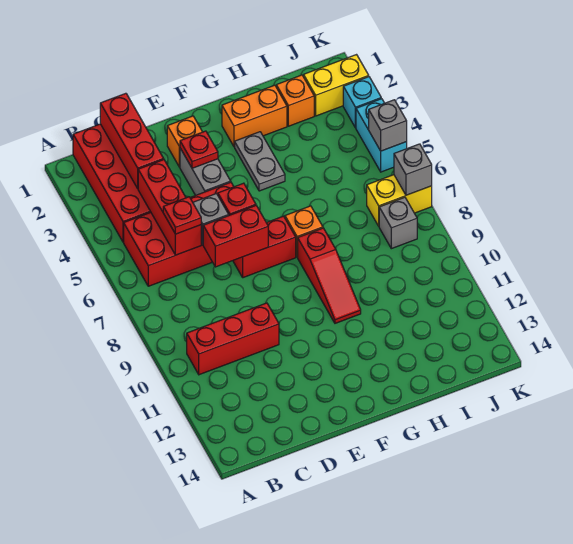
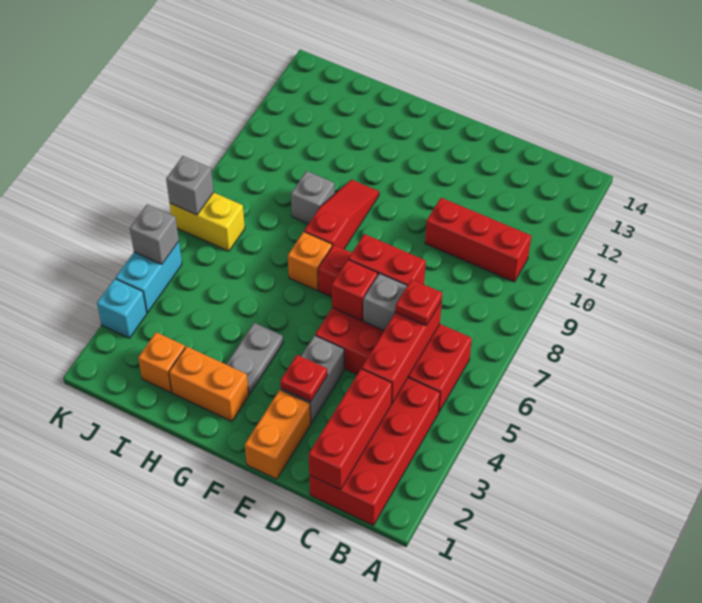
orange brick E2 level 1 -> orange brick E1:E2 level 1
yellow brick J2:K2 level 1 -> none
grey brick J8 level 1 -> grey brick H9 level 1

